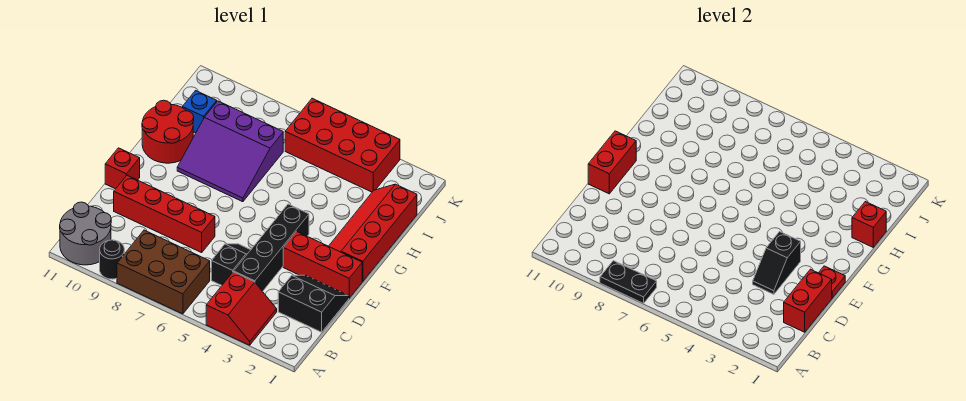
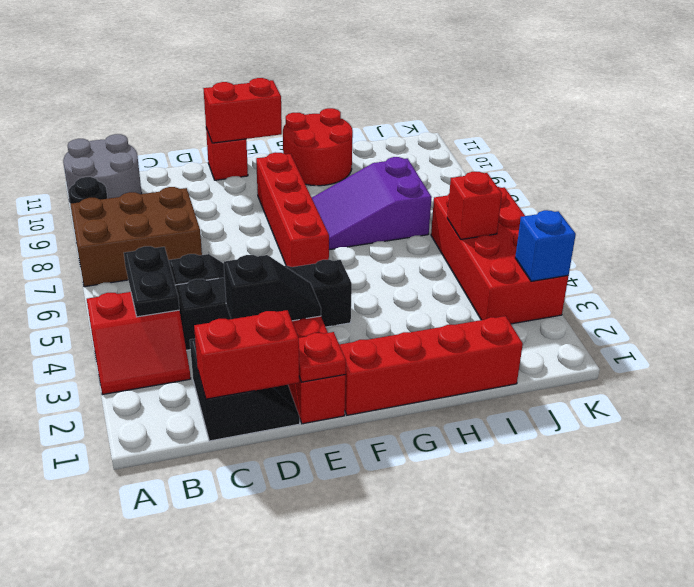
brown brick A6:B8 level 1 -> brown brick A7:C8 level 1
black plate A7:A8 level 2 -> black plate B4:B5 level 2
black slope D3:E3 level 2 top E -> black slope D3:E3 level 2 top D
red brick D7:D10 level 1 -> red brick F6:F9 level 1
purple slope G7:I9 level 1 top I -> purple slope G7:I8 level 1 top I
red brick H1 level 2 -> red brick J5 level 2
blue brick I10 level 1 -> blue brick K3 level 2

